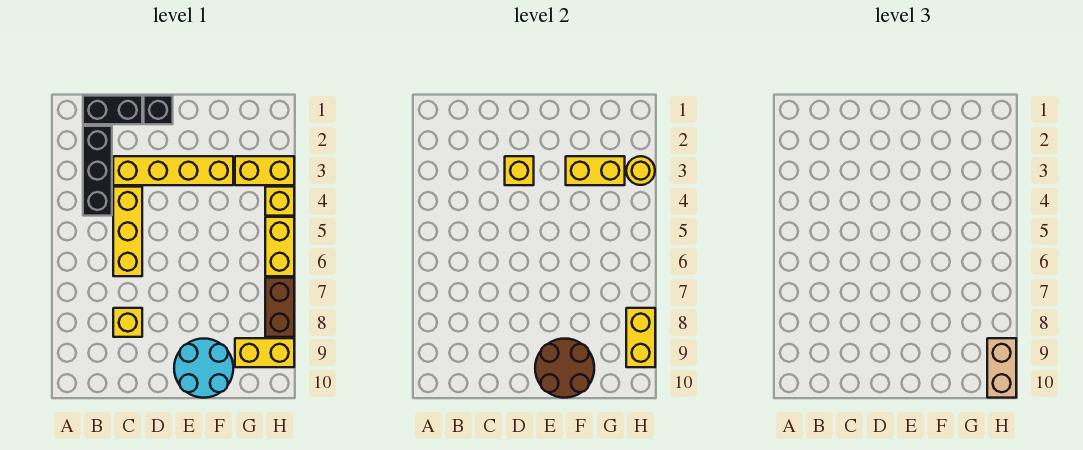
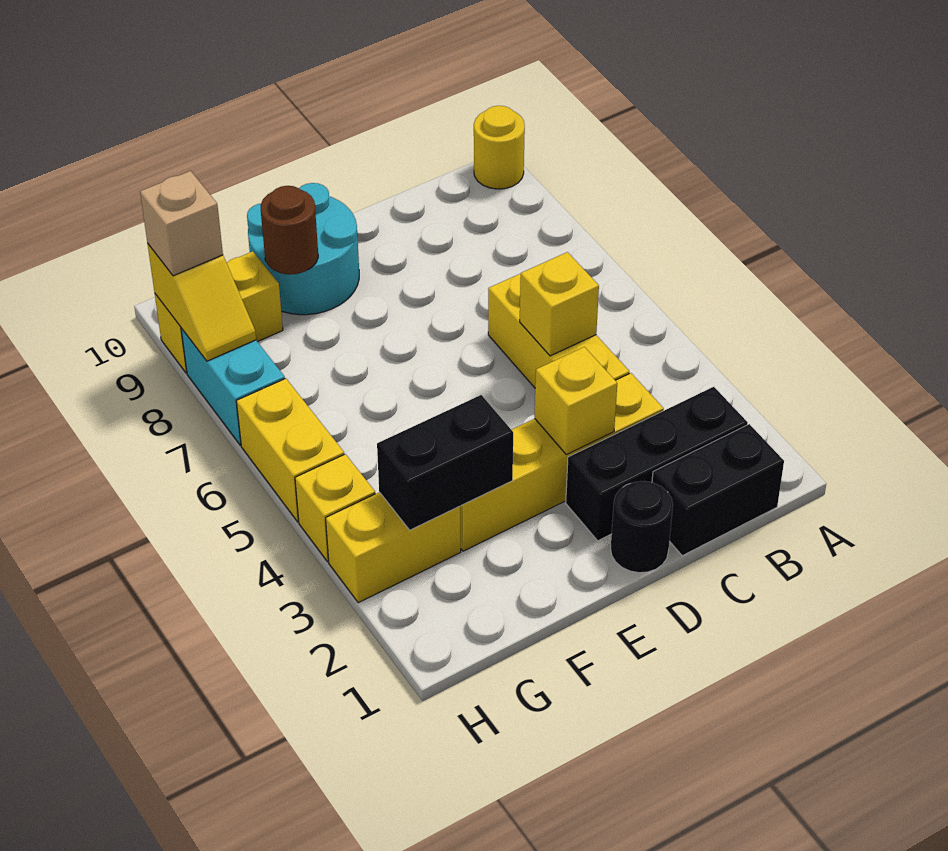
black brick B2:B4 level 1 -> black brick B2:D2 level 1
yellow brick C8 level 1 -> yellow brick C5 level 2
black brick D1 level 1 -> black round brick D1 level 1
brown round brick E9:F10 level 2 -> brown round brick F9 level 2
yellow brick F3:G3 level 2 -> black brick F3:G3 level 2
yellow round brick H3 level 2 -> yellow round brick A10 level 1
brown brick H7:H8 level 1 -> cyan brick H7:H8 level 1
yellow brick H8:H9 level 2 -> yellow slope H8:H9 level 2 top 9
tan brick H9:H10 level 3 -> tan brick H9 level 3

